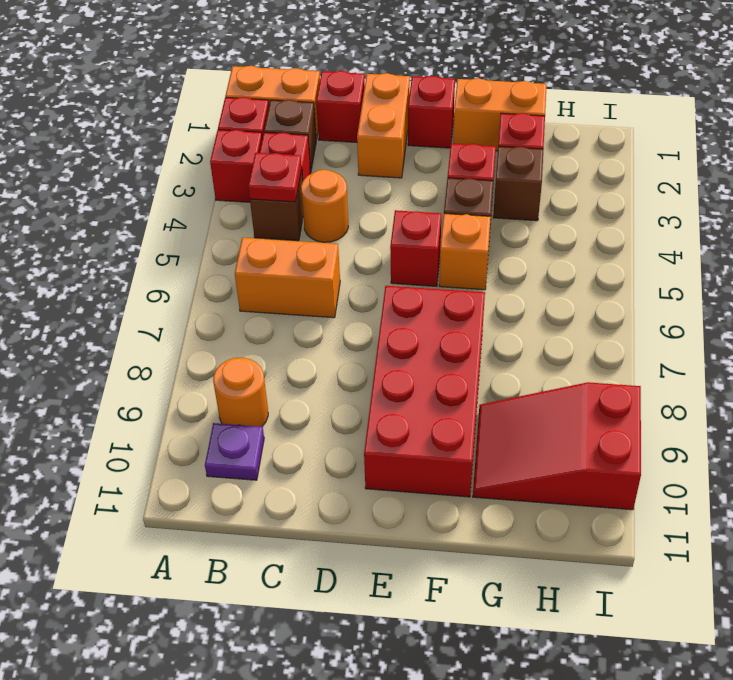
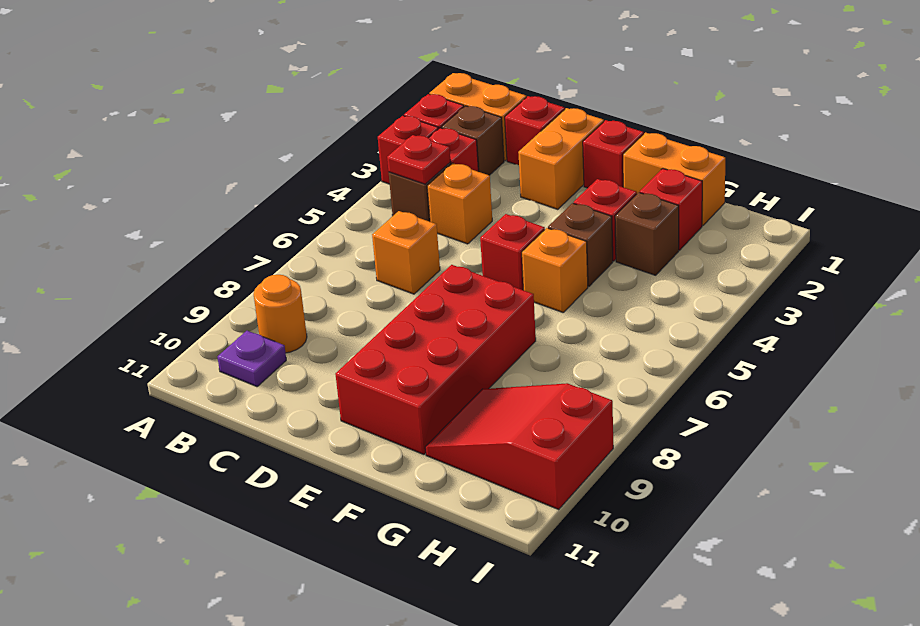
orange brick B6:C6 level 1 -> orange brick C6 level 1
orange round brick C4 level 1 -> orange brick C4 level 1

